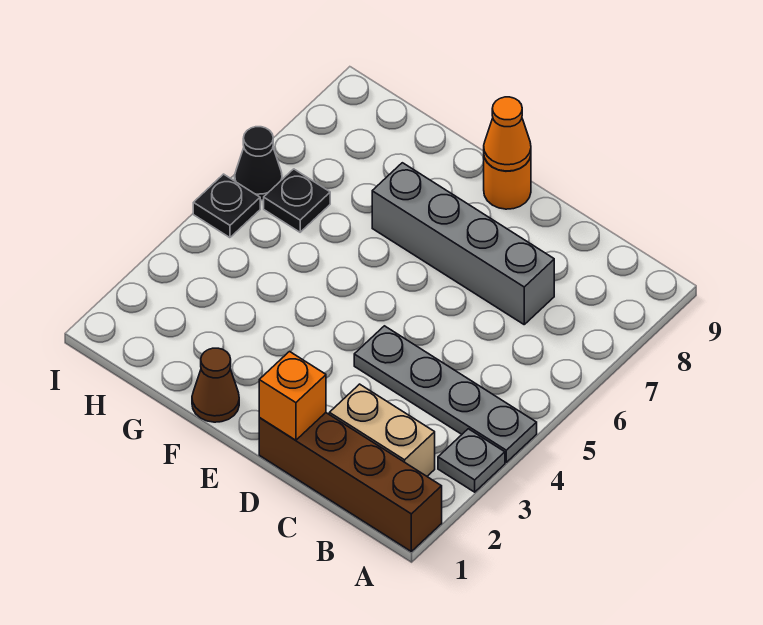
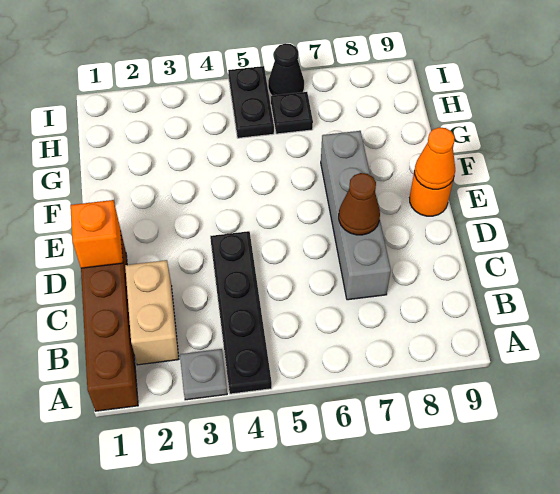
grey plate A4:D4 level 1 -> black plate A4:D4 level 1
brown cone F1 level 1 -> brown cone D7 level 2
black plate I5 level 1 -> black plate H5:I5 level 1

